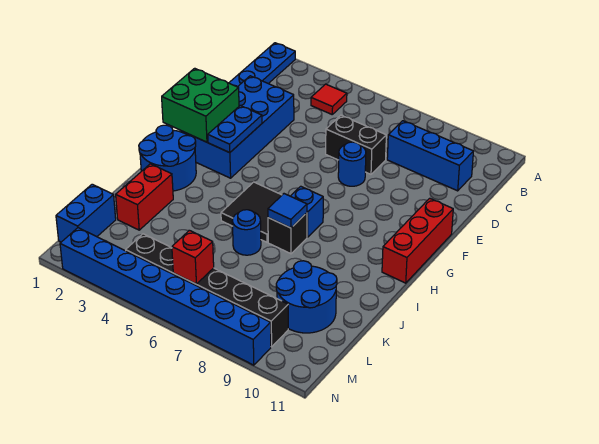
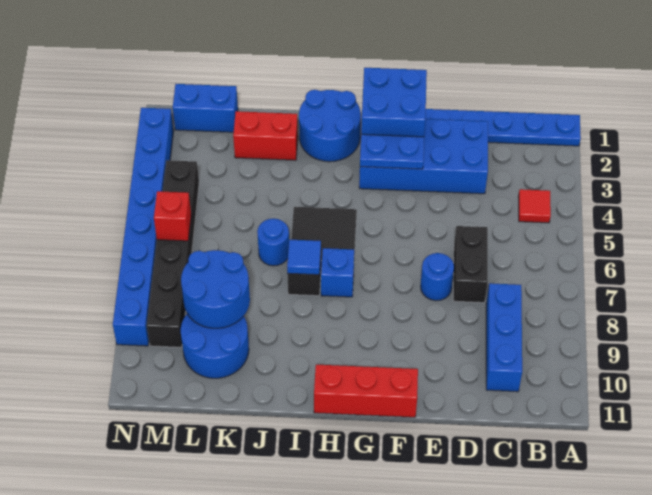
green brick F1:G2 level 2 -> blue brick F1:G2 level 2
none -> blue round brick K8:L9 level 2

